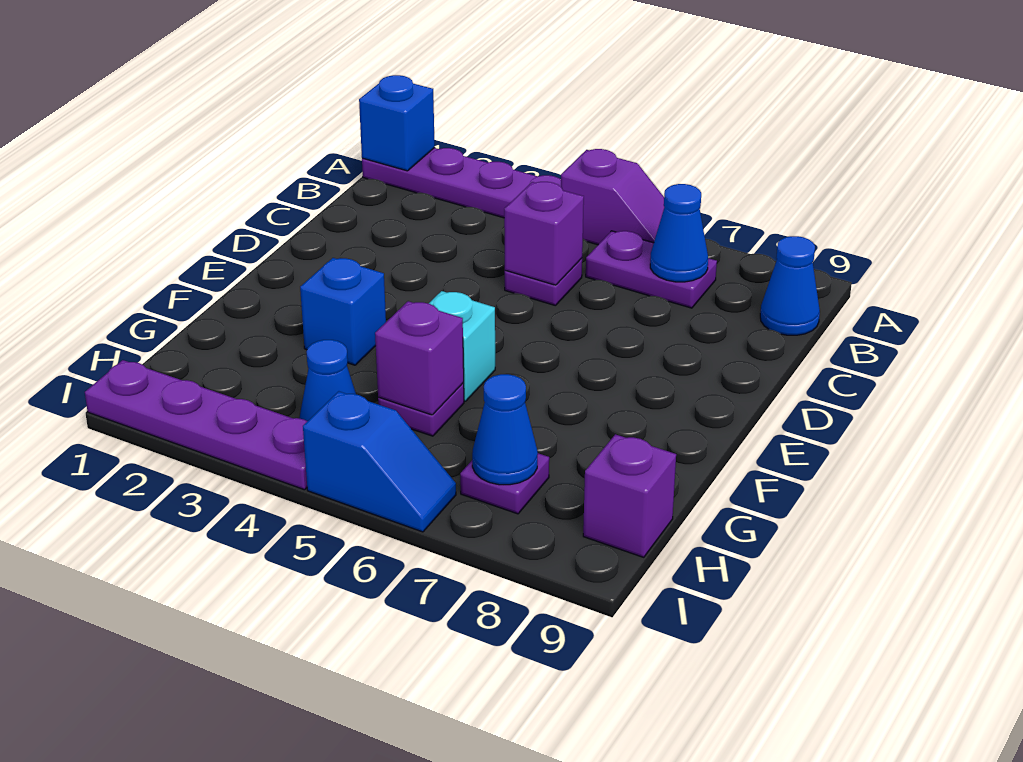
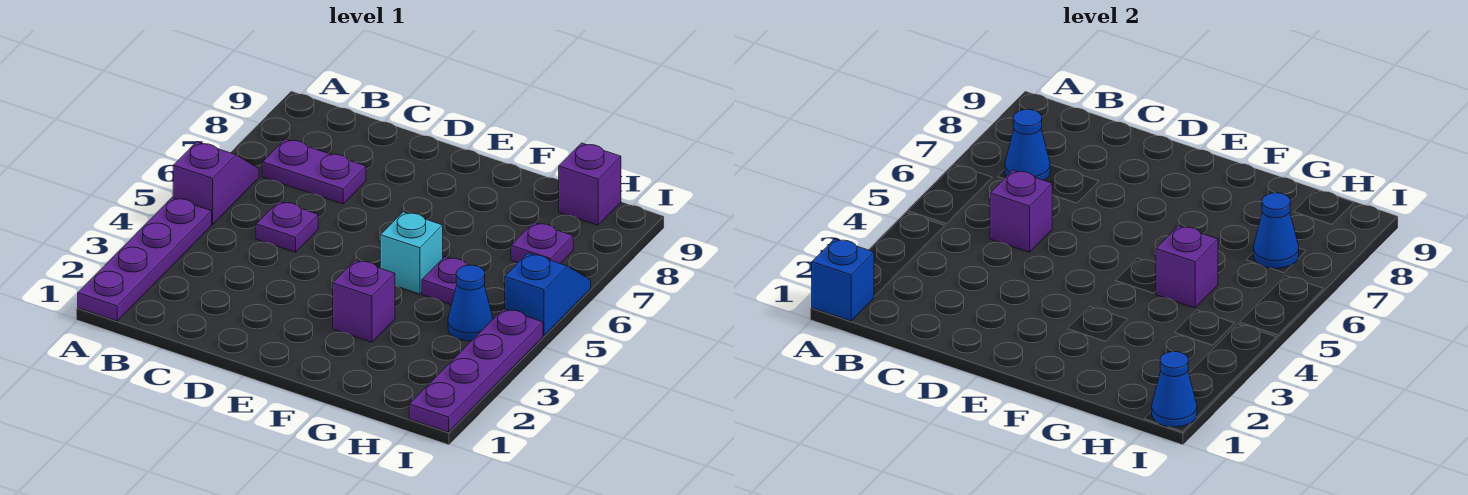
purple plate B6:B7 level 1 -> purple plate B7:C7 level 1
blue cone B9 level 1 -> blue cone I1 level 2
blue brick F3 level 1 -> purple brick F3 level 1

